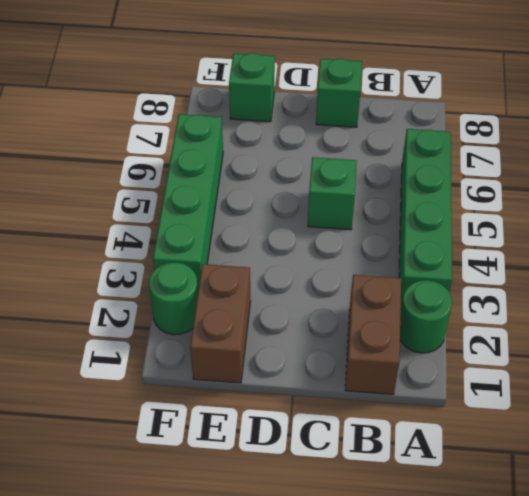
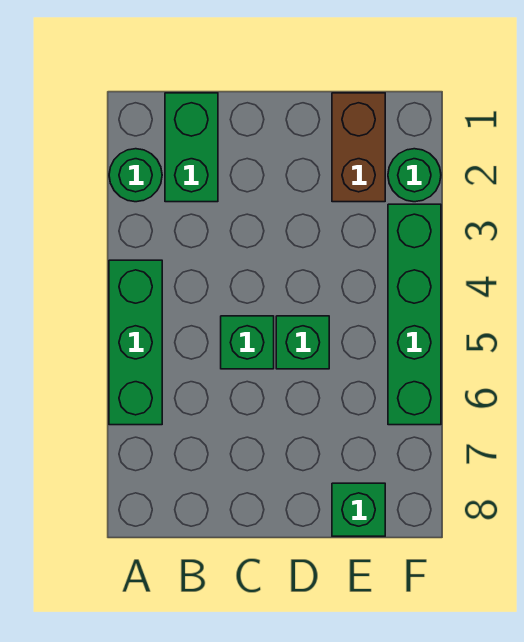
green brick A3:A6 level 1 -> green brick A4:A6 level 1
brown brick B1:B2 level 1 -> green brick B1:B2 level 1
green brick C8 level 1 -> green brick D5 level 1

